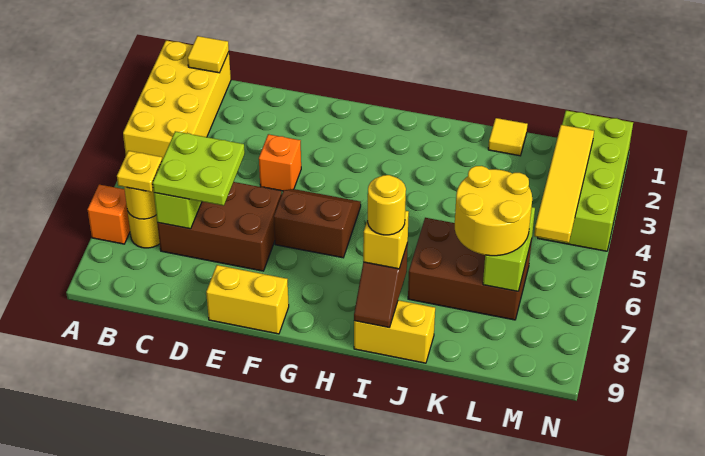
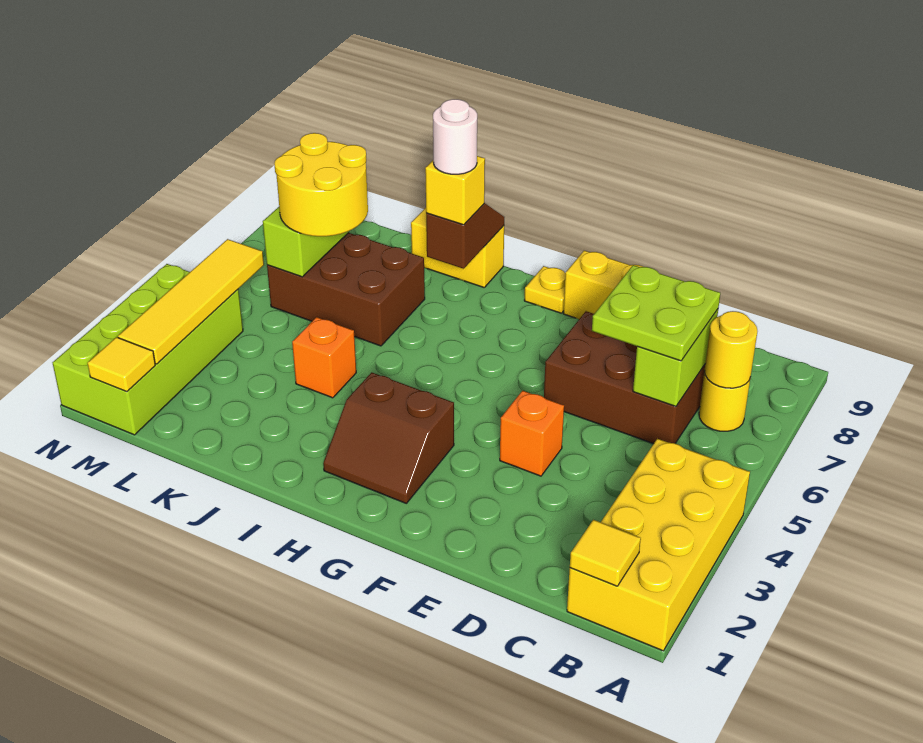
orange brick A7 level 1 -> orange brick J4 level 1
yellow plate B7 level 3 -> yellow plate G9 level 1
brown slope F5:G6 level 1 top 6 -> brown slope G2:H3 level 1 top 3
yellow round brick I8 level 4 -> white round brick I8 level 4
yellow tile K1 level 1 -> yellow tile M1 level 2

